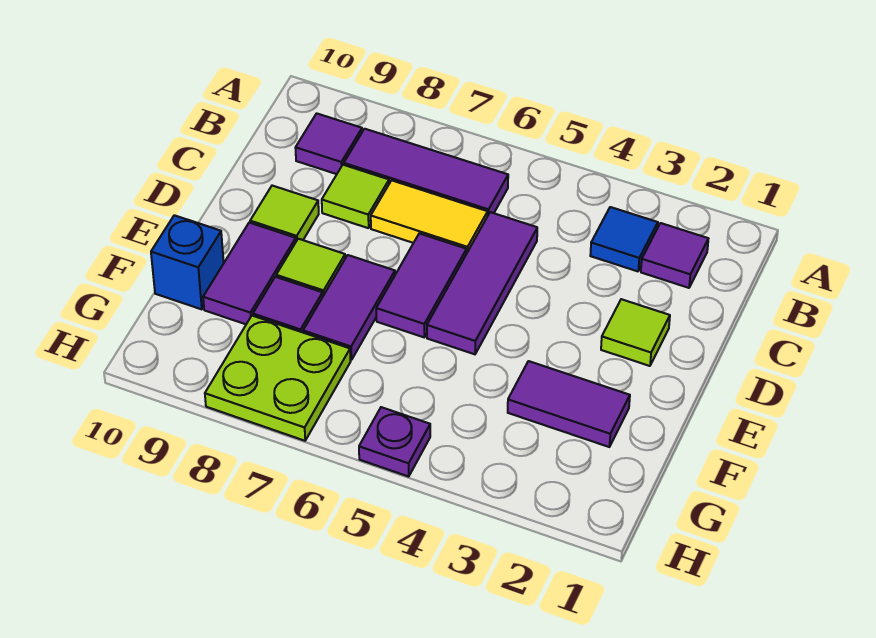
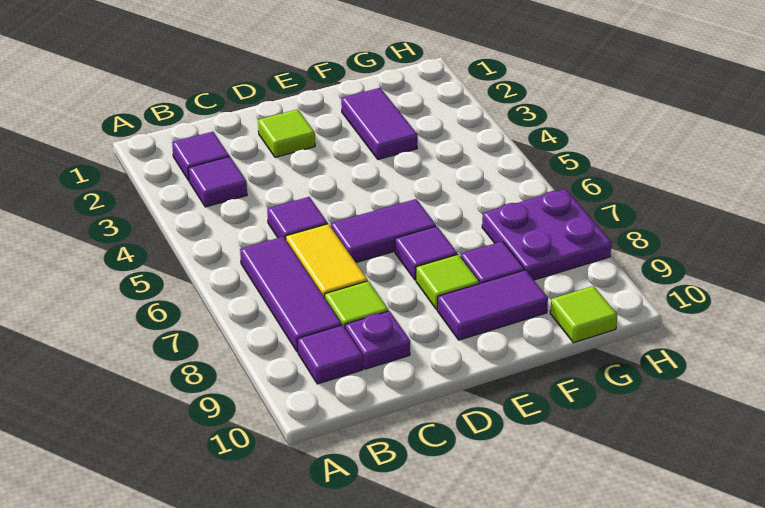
blue tile B3 level 1 -> purple tile B3 level 1
purple tile C5:E5 level 1 -> purple tile C5 level 1
lime tile D9 level 1 -> lime tile G10 level 1
purple tile E7:F7 level 1 -> purple tile E7 level 1
blue brick F10 level 1 -> none
lime plate G7:H8 level 1 -> purple plate G7:H8 level 1
purple plate H5 level 1 -> purple plate C9 level 1

